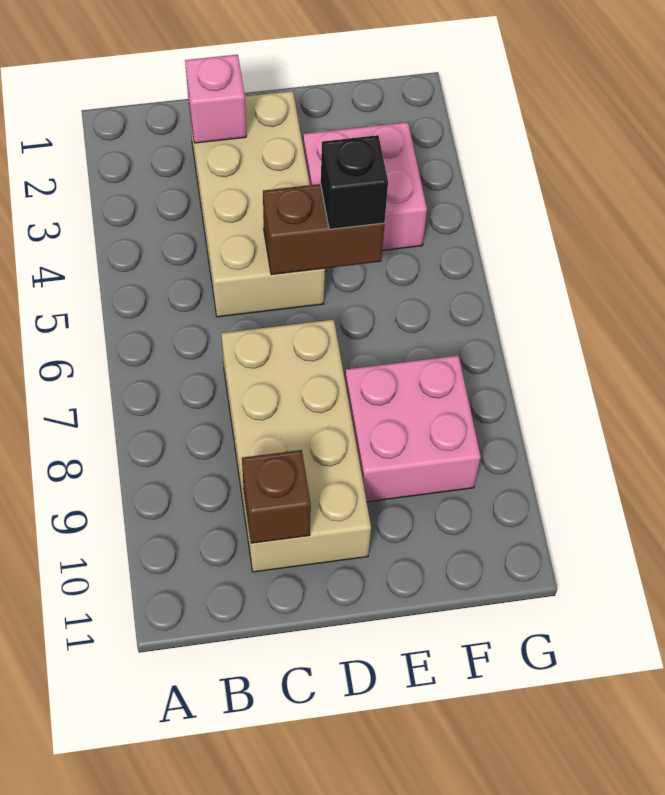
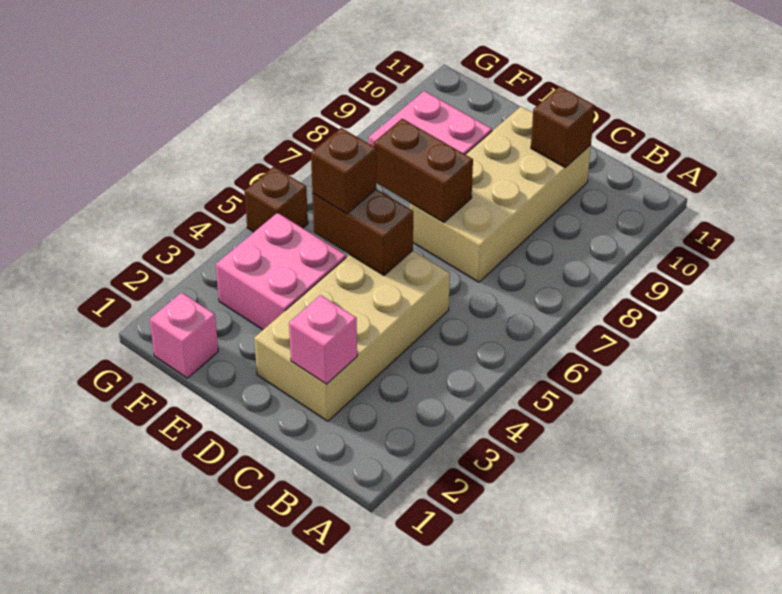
none -> brown brick D7:E7 level 2
black brick E5 level 3 -> brown brick E5 level 3
none -> pink brick F1 level 1
none -> brown brick G5 level 1

